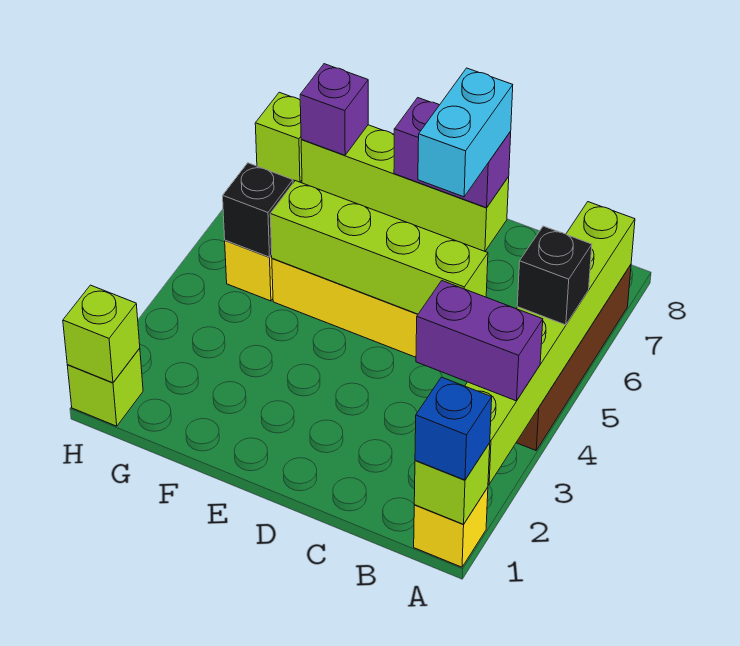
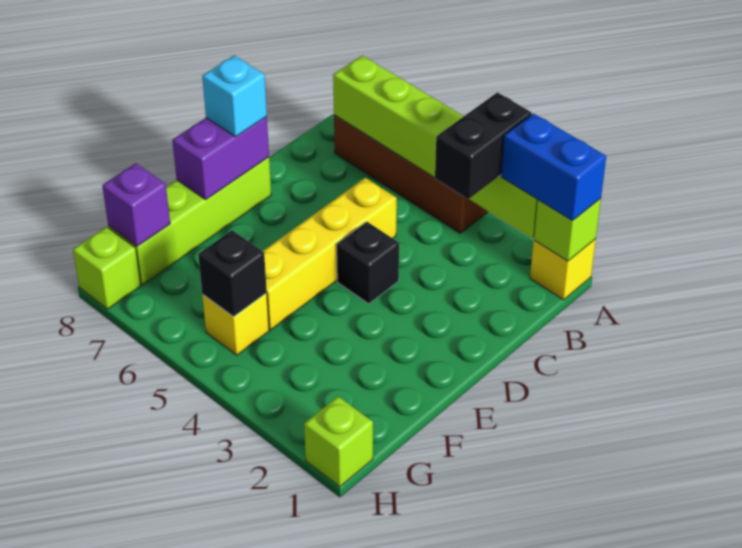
blue brick A1 level 3 -> blue brick A1:A2 level 3
purple brick A3:B3 level 3 -> black brick A3:B3 level 3
black brick A5 level 3 -> black brick D4 level 1
lime brick C5:F5 level 2 -> none
cyan brick D7:D8 level 3 -> cyan brick D8 level 3
lime brick H1 level 2 -> none

